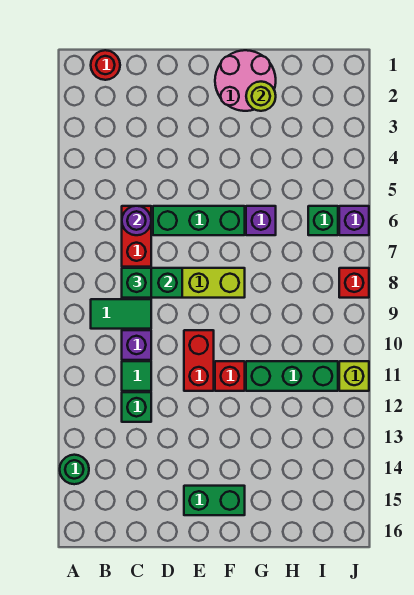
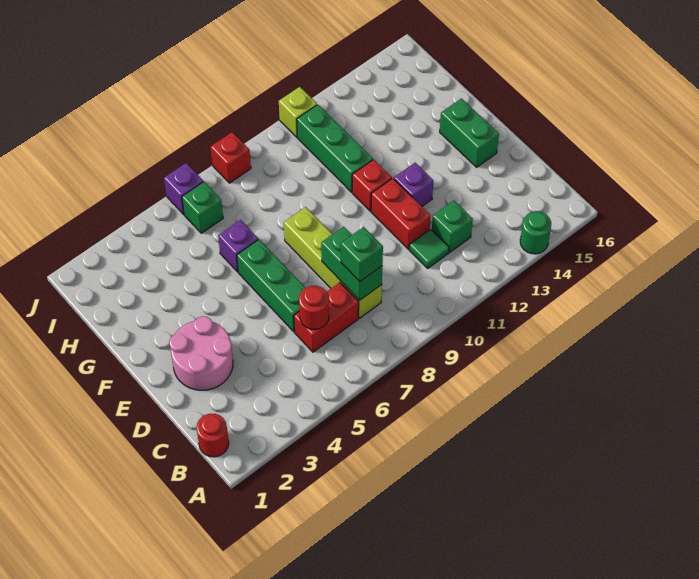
green tile B9:C9 level 1 -> none
purple round brick C6 level 2 -> red round brick C6 level 2
purple brick C10 level 1 -> purple brick E12 level 1
red brick E10:E11 level 1 -> red brick D11:E11 level 1
pink round brick F1:G2 level 1 -> pink round brick D2:E3 level 1
lime round brick G2 level 2 -> none

